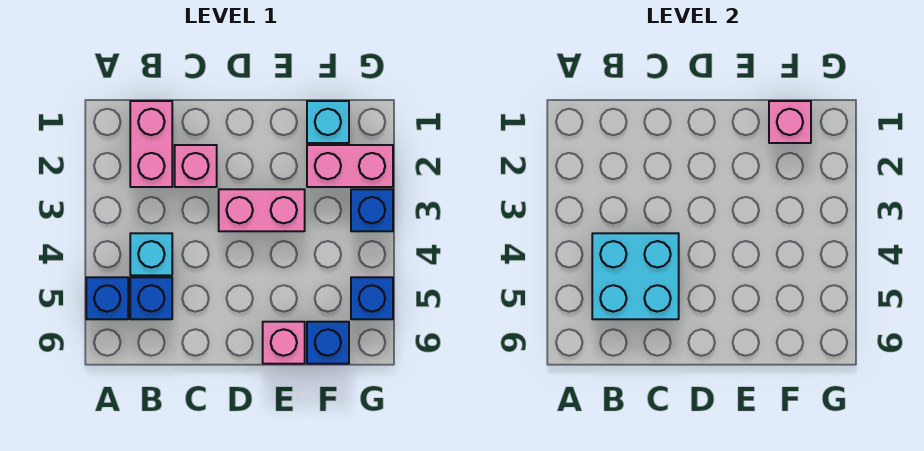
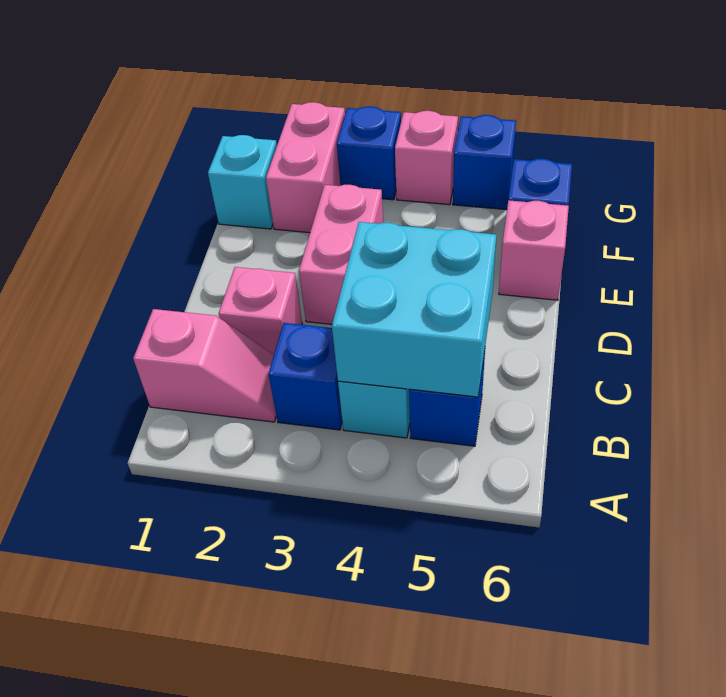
blue brick A5 level 1 -> blue brick B3 level 1
pink brick B1:B2 level 1 -> pink slope B1:B2 level 1 top 1
pink brick F1 level 2 -> pink brick G4 level 1

